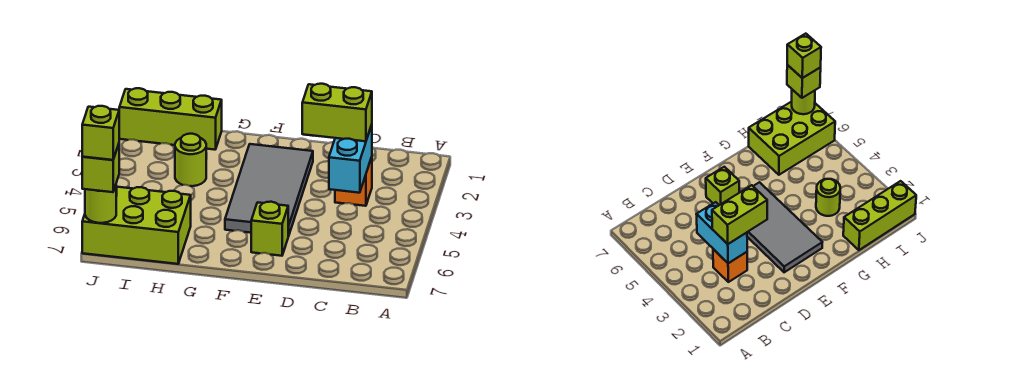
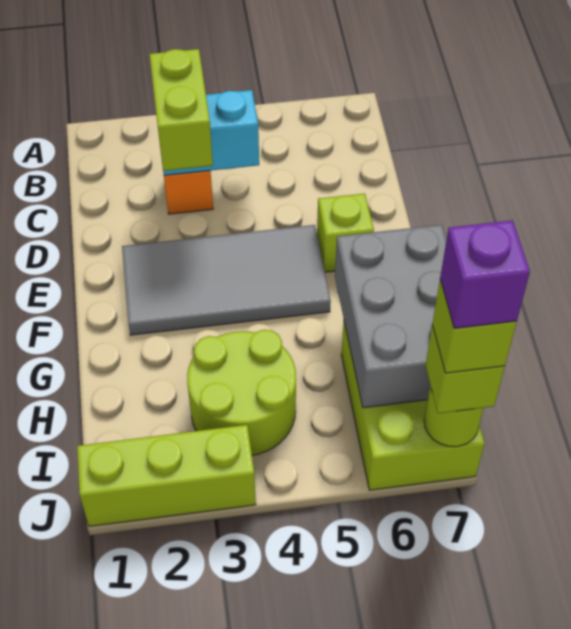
none -> grey brick G6:I7 level 2
lime brick H1:J1 level 1 -> lime brick J1:J3 level 1
lime round brick H3 level 1 -> lime round brick H3:I4 level 1
none -> purple brick J7 level 5

